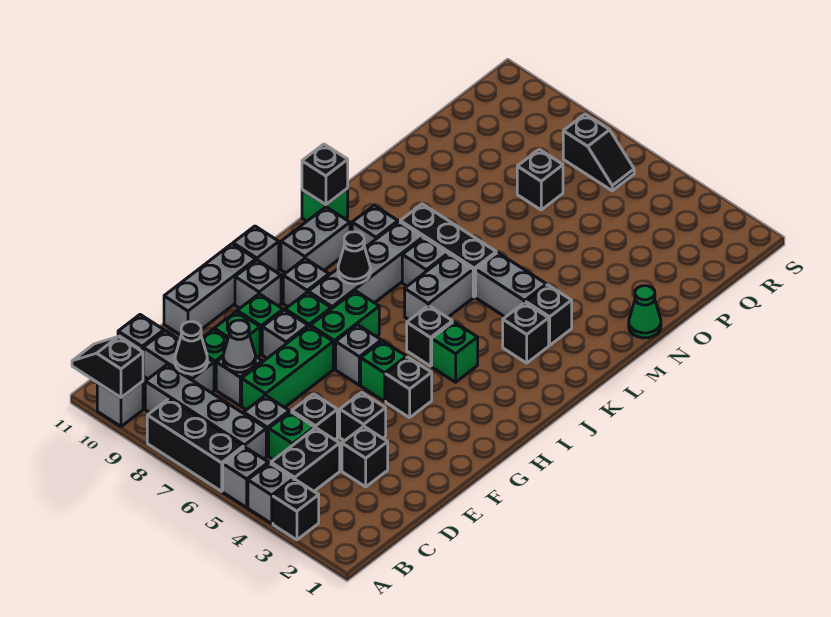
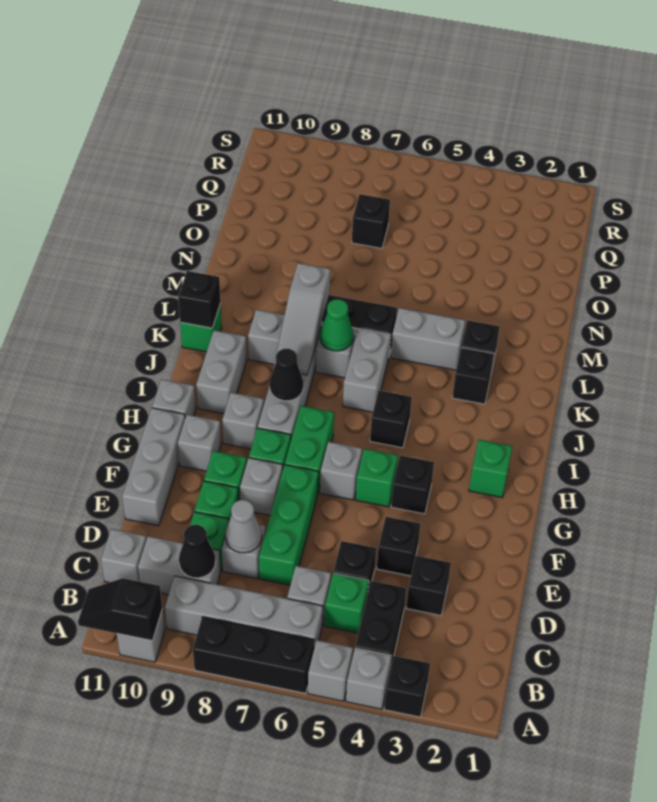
green brick I4 level 1 -> green brick H2 level 1
none -> grey slope J8:L8 level 2 top L
green cone N1 level 1 -> green cone K7 level 2
black slope R6:R7 level 1 top 7 -> none

